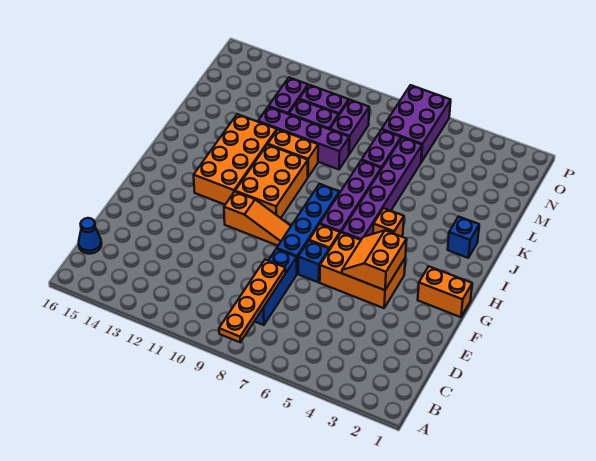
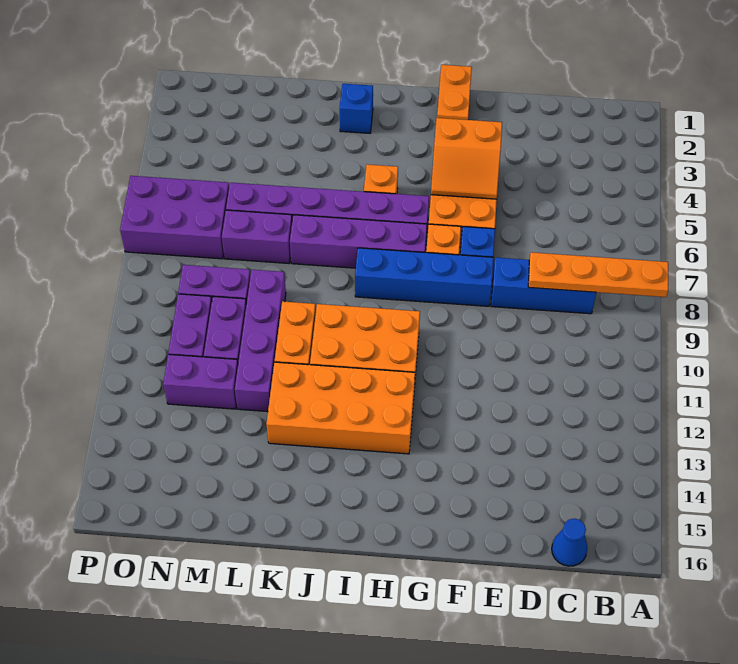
orange slope G9:G11 level 1 top 11 -> none

